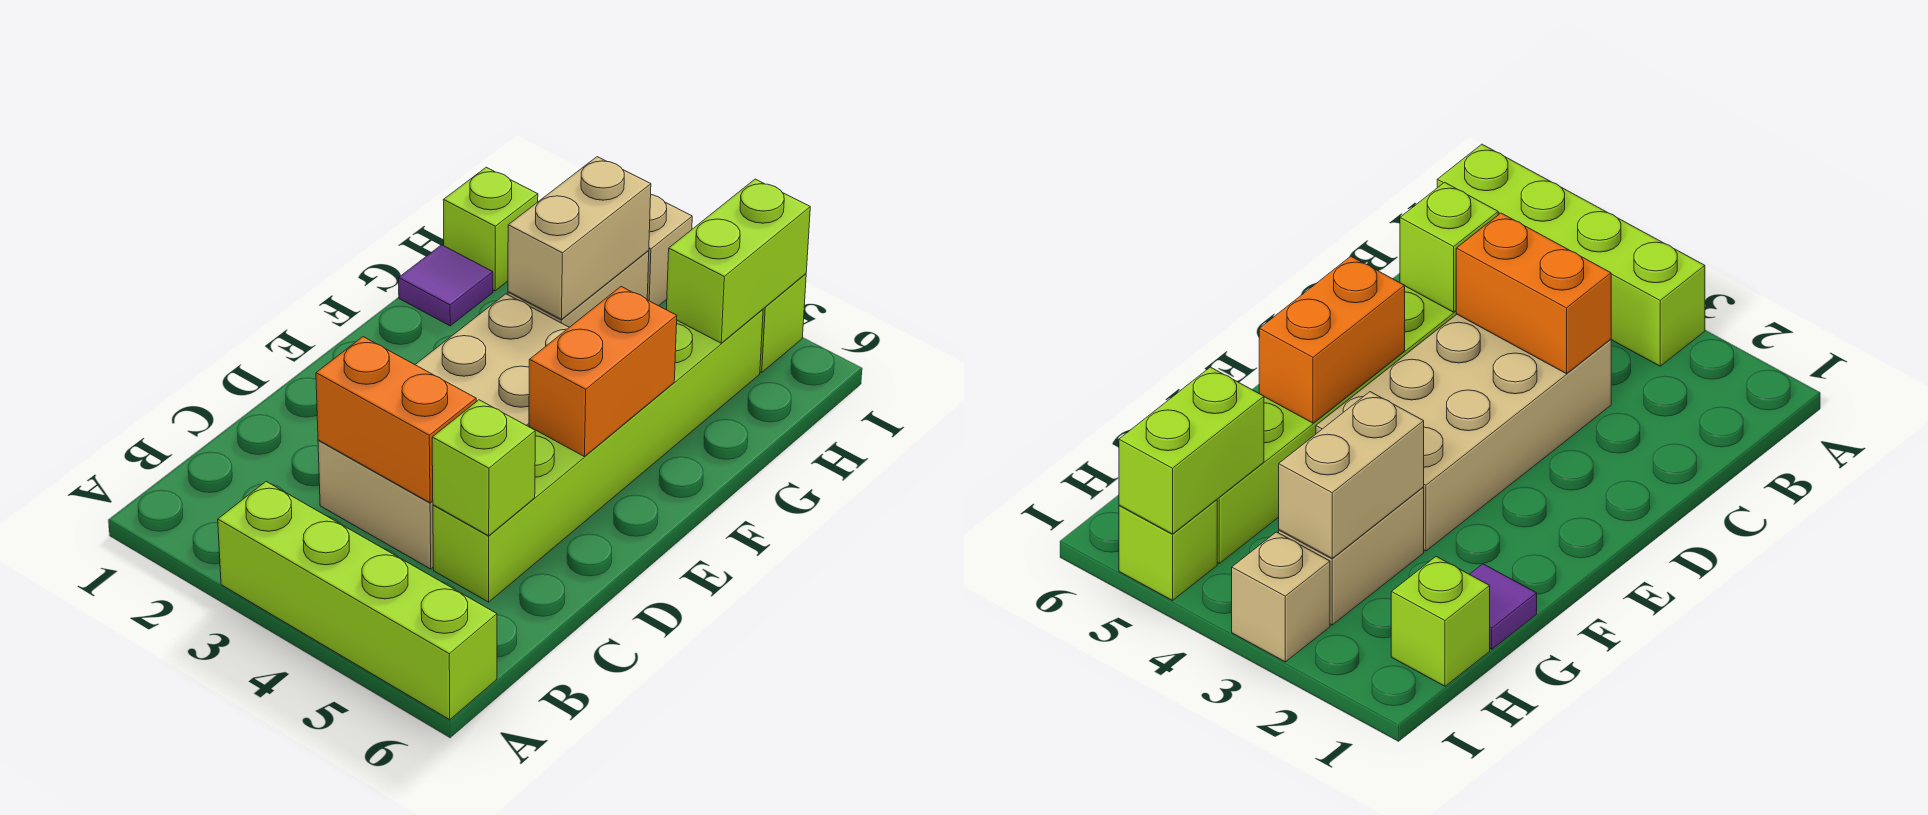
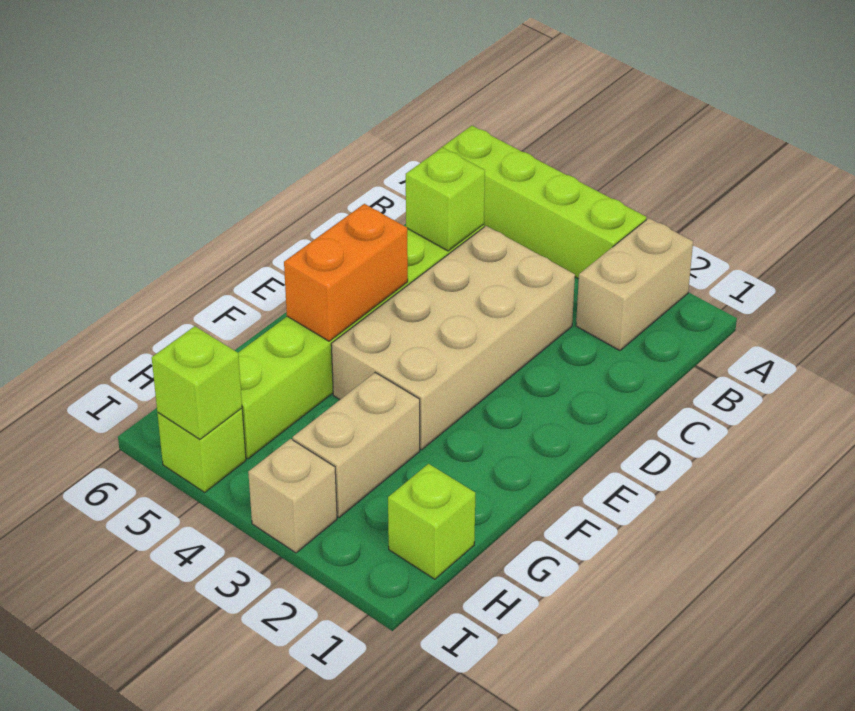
orange brick C3:C4 level 2 -> none
purple tile G1 level 1 -> none
tan brick G3:H3 level 2 -> tan brick A2:B2 level 1
lime brick H5:I5 level 2 -> lime brick I5 level 2

